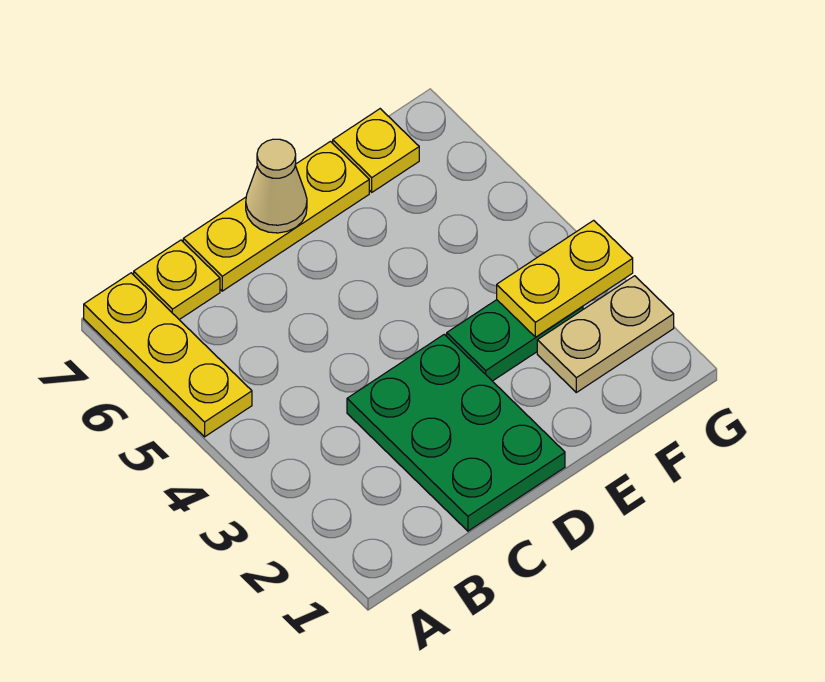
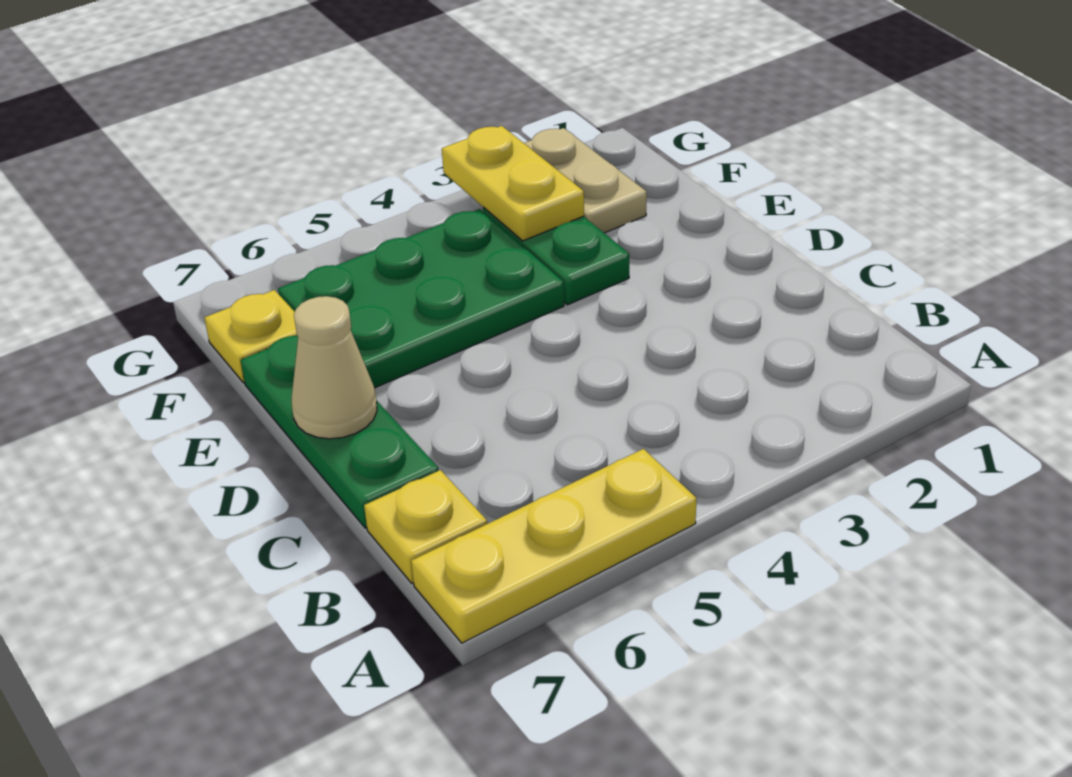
green plate C1:D3 level 1 -> green plate E4:F6 level 1
yellow plate C7:E7 level 1 -> green plate C7:E7 level 1

